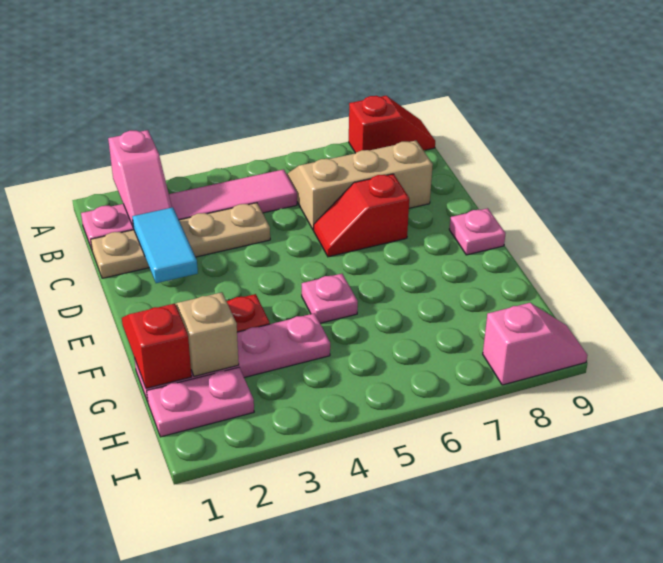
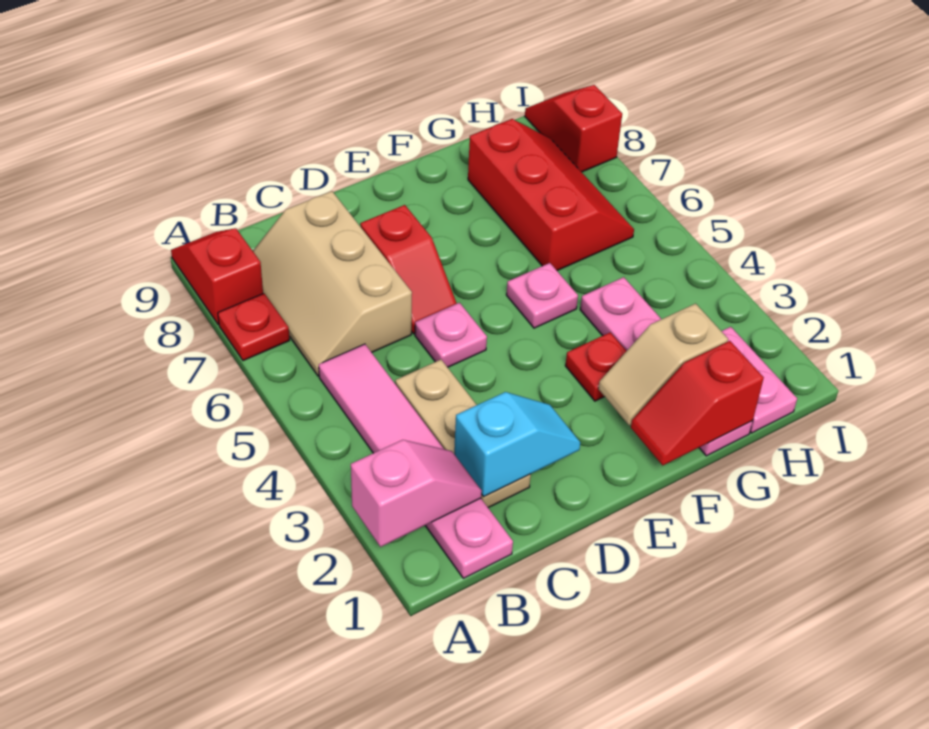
none -> red plate A7 level 1
tan plate C1:C4 level 1 -> tan plate C2:C4 level 1
cyan tile C2:D2 level 2 -> cyan slope C2:D2 level 2 top C
pink plate E9 level 1 -> pink plate D5 level 1
none -> red slope G6:H8 level 1 top G
pink slope I8:I9 level 1 top 8 -> red slope I8:I9 level 1 top 8

